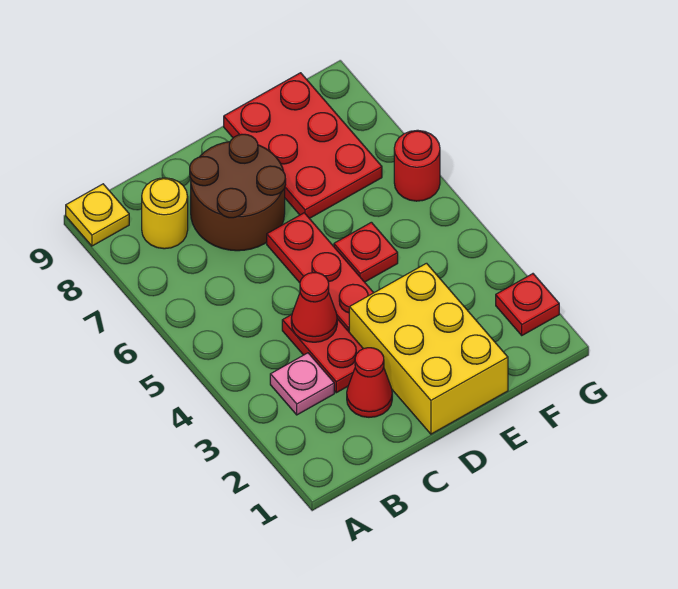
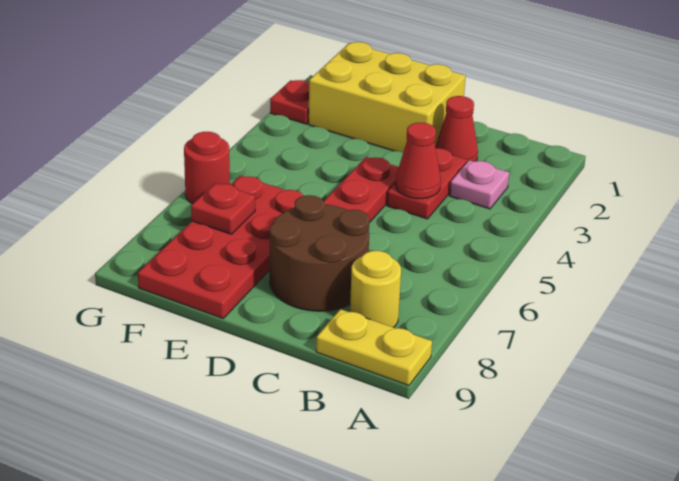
yellow plate A9 level 1 -> yellow plate A9:B9 level 1
yellow brick D1:E3 level 1 -> yellow brick D1:F2 level 1
red plate E5 level 1 -> red plate F7 level 2
red plate E7:F9 level 1 -> red plate E6:F9 level 1

